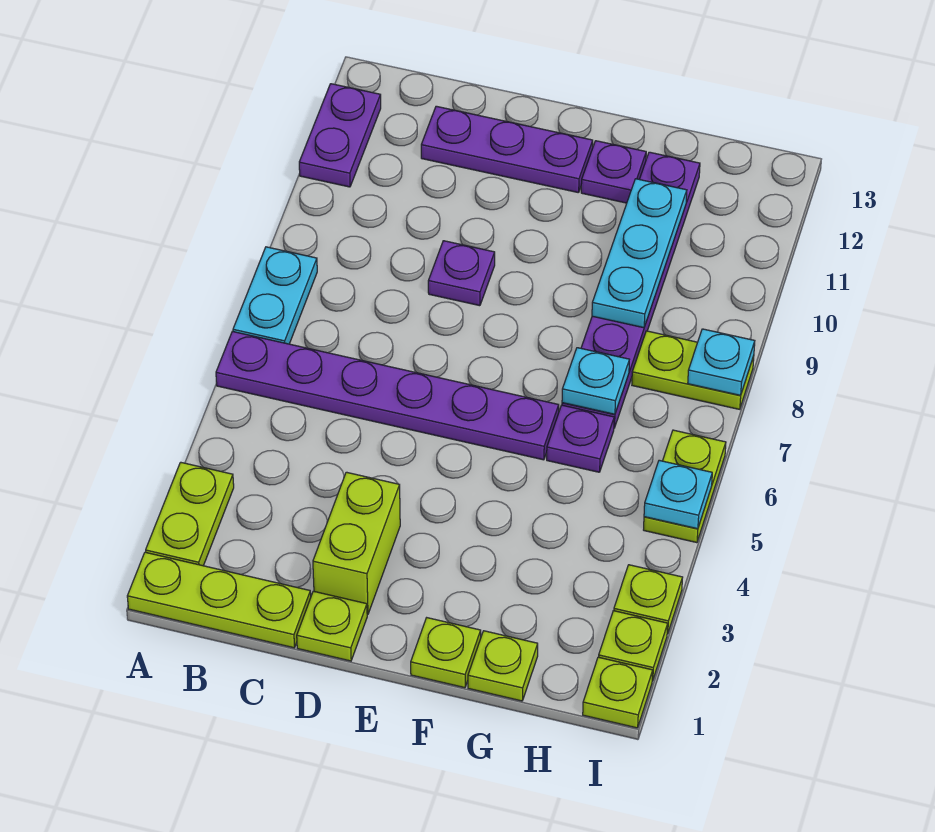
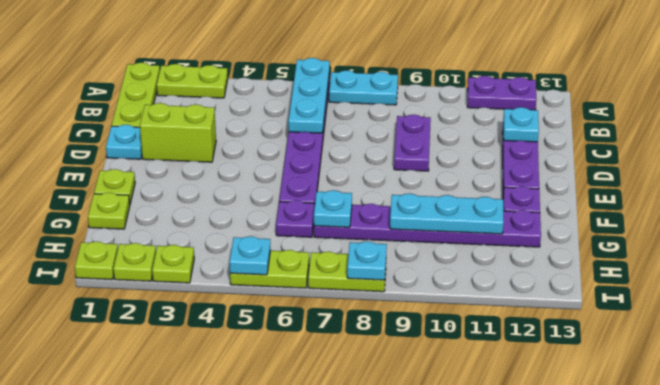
none -> cyan plate A6:C6 level 2
none -> cyan plate C12 level 2
lime plate D1 level 1 -> cyan plate D1 level 1
purple plate D9 level 1 -> purple plate C9:D9 level 1
lime plate H8:I8 level 1 -> lime plate I7:I8 level 1

